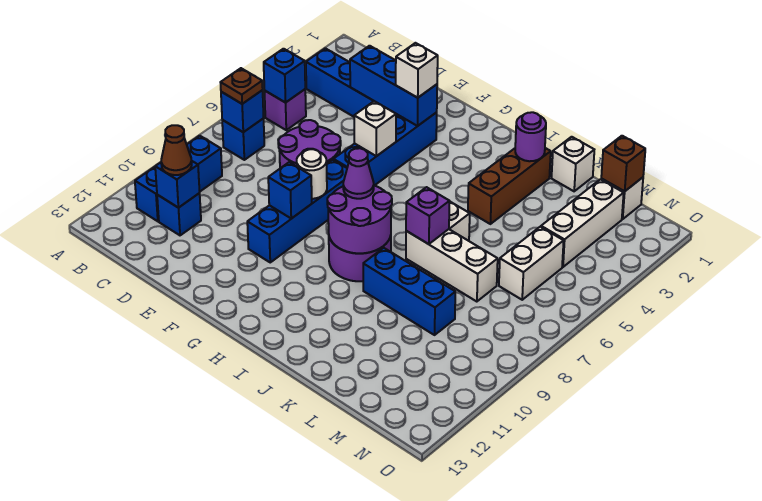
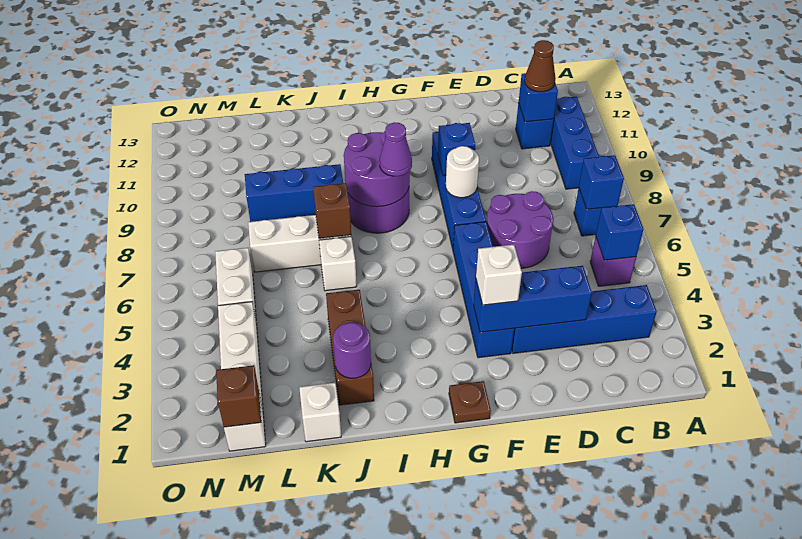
brown plate B7 level 3 -> brown plate G1 level 1
white brick F5 level 2 -> none
purple brick J7 level 2 -> brown brick J7 level 2

